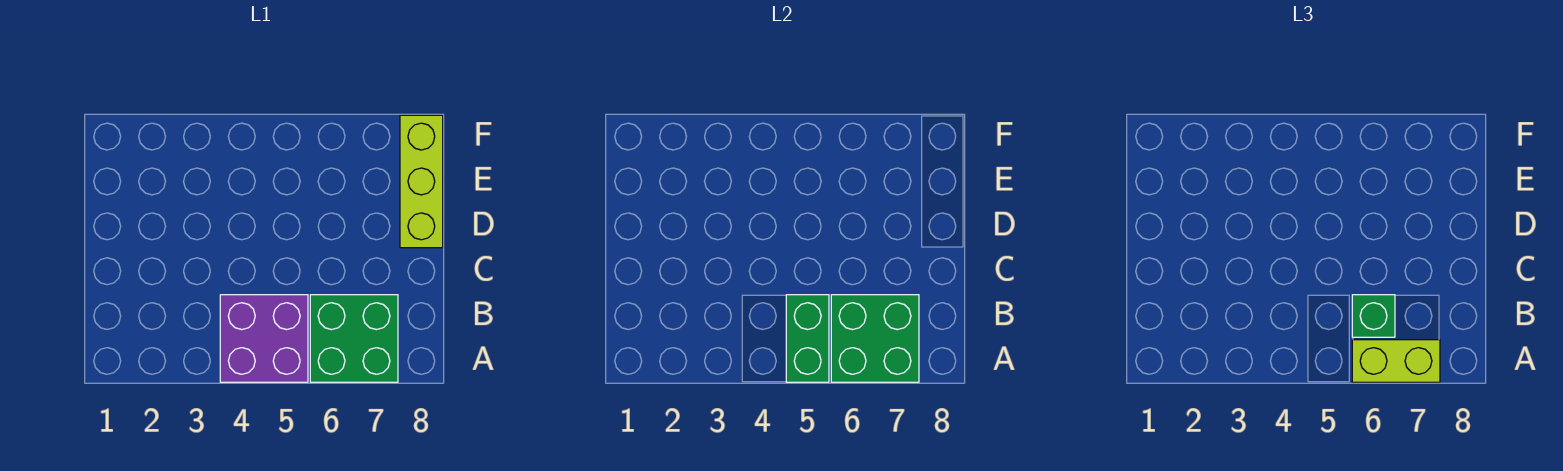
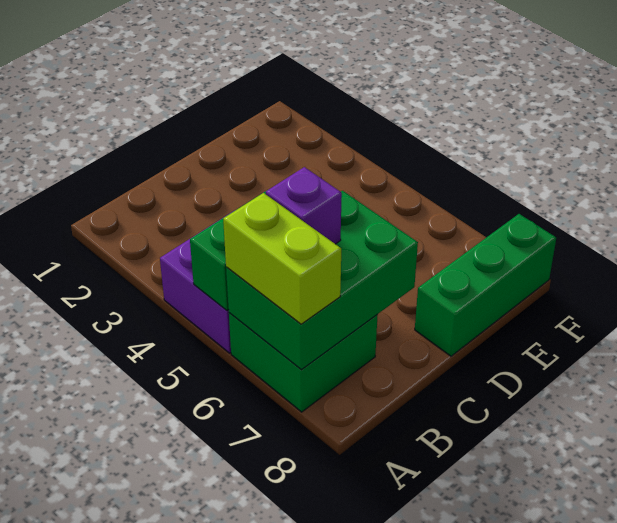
green brick A6:B7 level 2 -> green brick A6:C7 level 2
green brick B6 level 3 -> purple brick B6 level 3
lime brick D8:F8 level 1 -> green brick D8:F8 level 1

